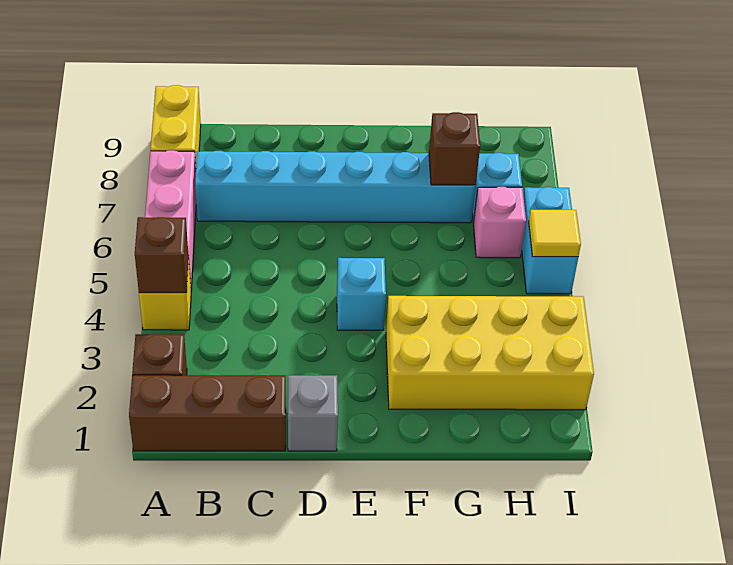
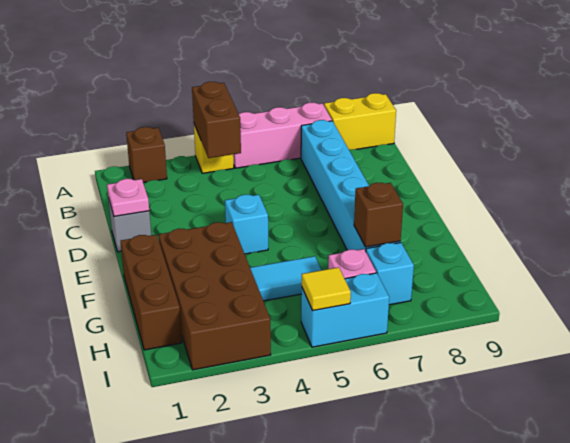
brown brick A1:C1 level 1 -> brown brick F1:H1 level 1
brown brick A4 level 2 -> brown brick A4:B4 level 2
none -> pink plate D1 level 2
yellow brick F2:I3 level 1 -> brown brick F2:I3 level 1
none -> cyan tile G4:G5 level 1

